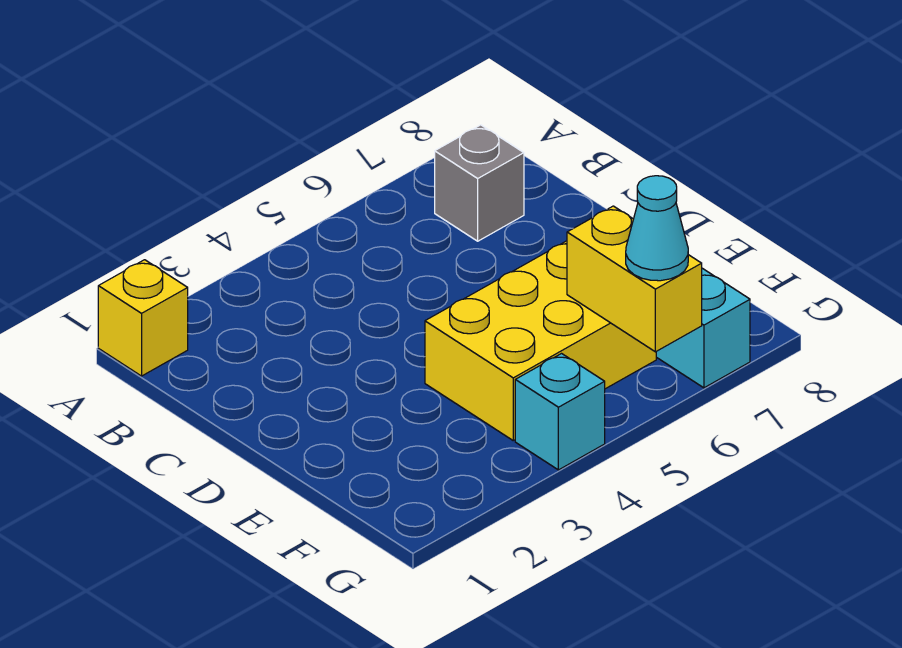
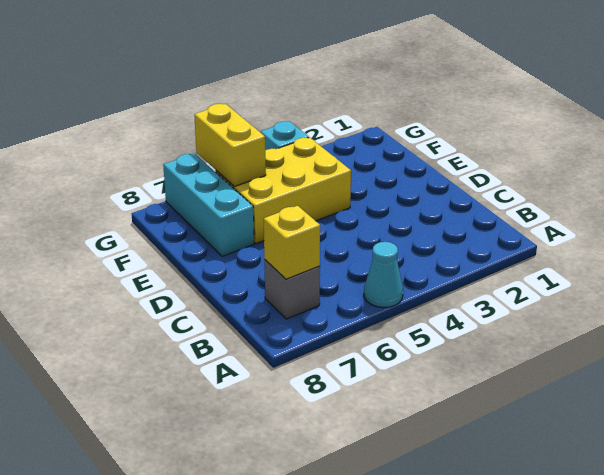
yellow brick A1 level 1 -> yellow brick B7 level 2
cyan cone G6 level 3 -> cyan cone A5 level 1

